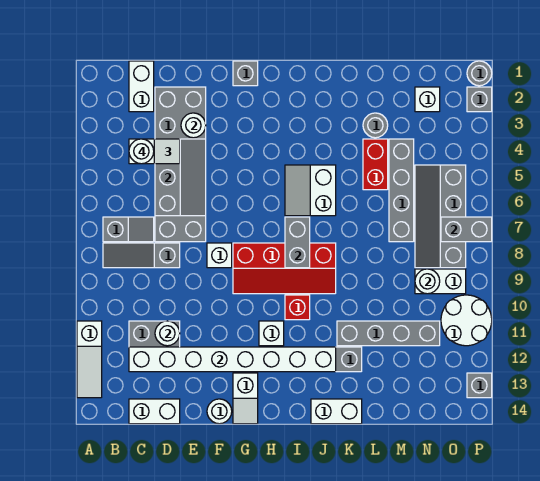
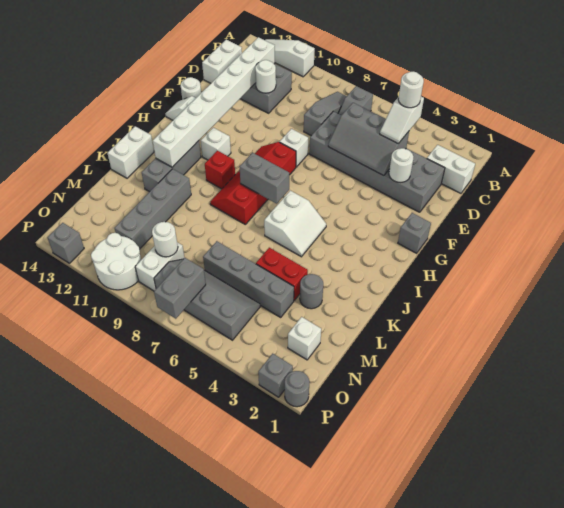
white slope I5:J6 level 1 top J -> white slope I5:J6 level 1 top 6

